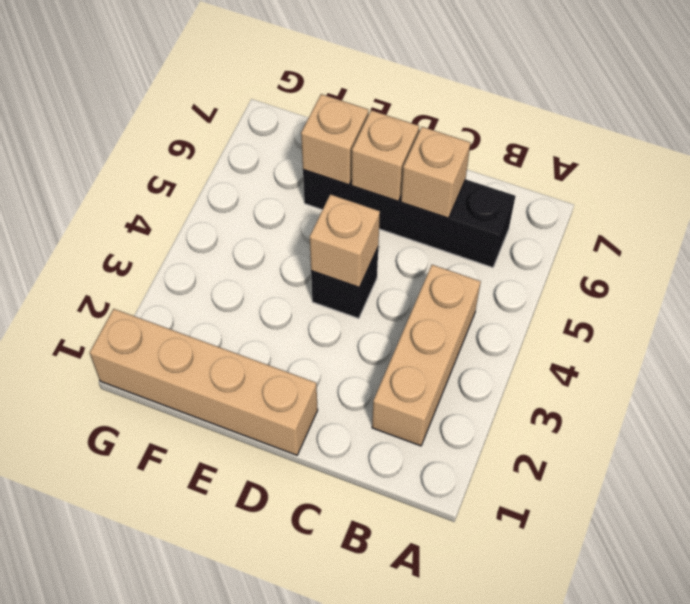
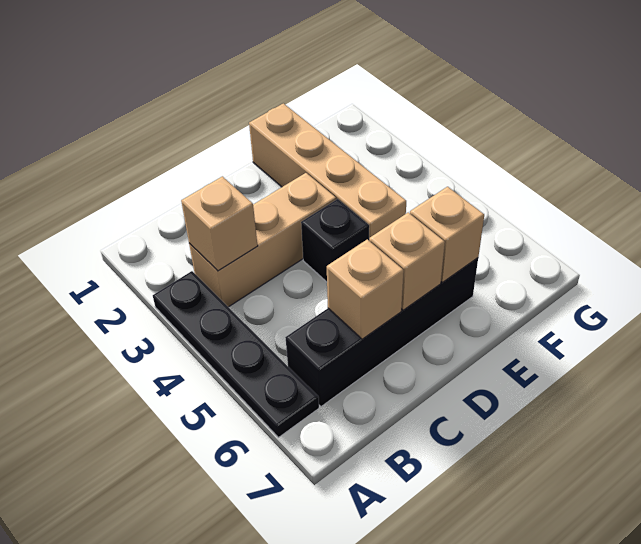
none -> black plate A3:A6 level 1
tan brick B2:B4 level 1 -> tan brick B3:D3 level 1
tan brick D1:G1 level 1 -> tan brick E1:E4 level 1
tan brick D4 level 2 -> tan brick B3 level 2

